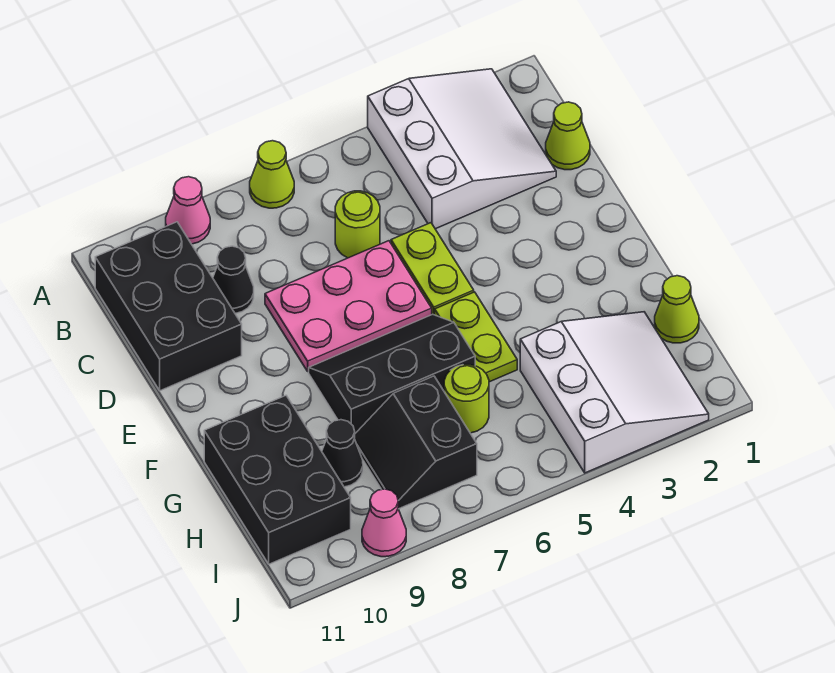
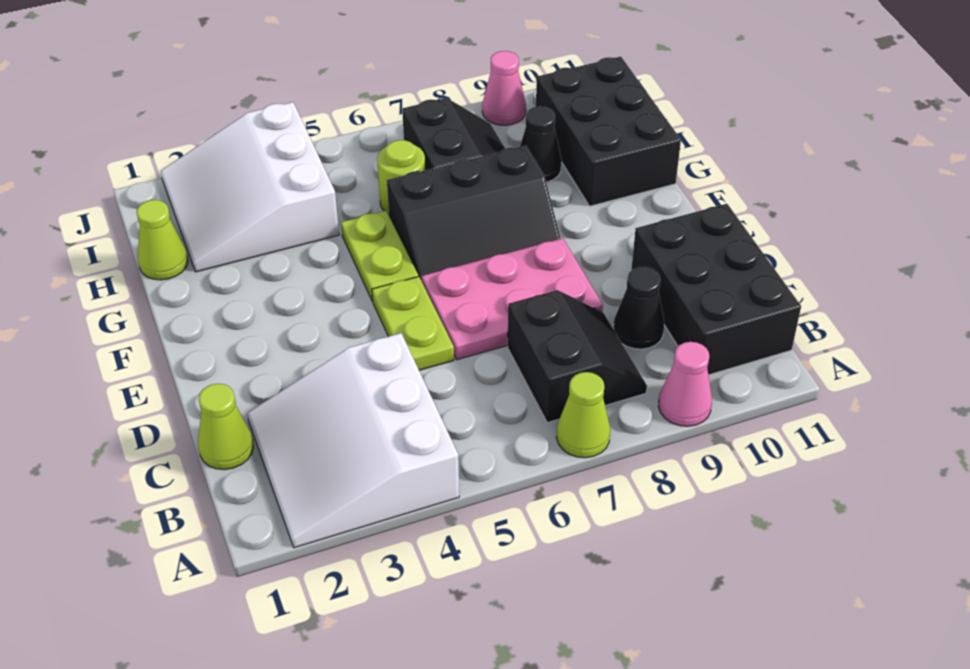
none -> black slope B7:C8 level 1 top 7
lime round brick C6 level 1 -> none

